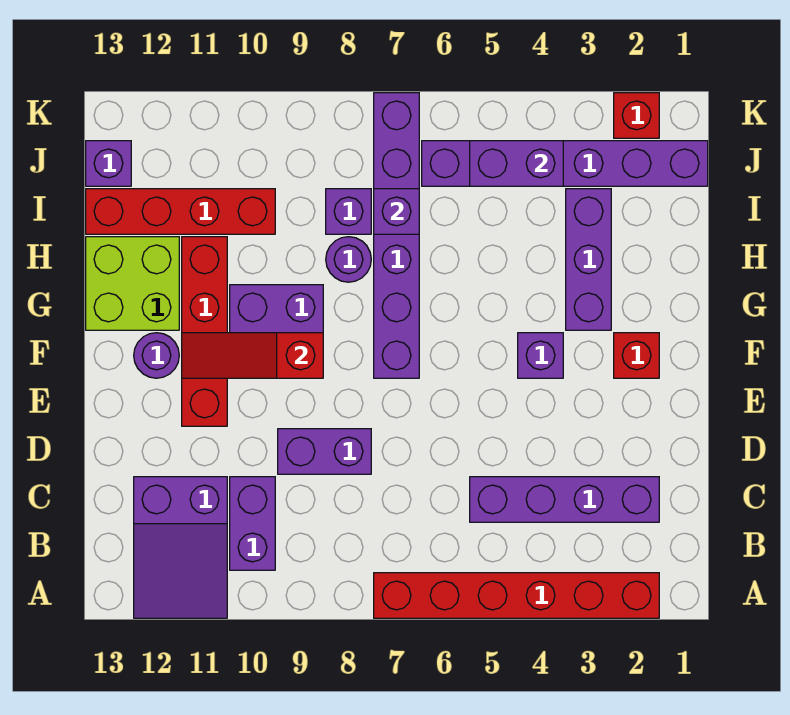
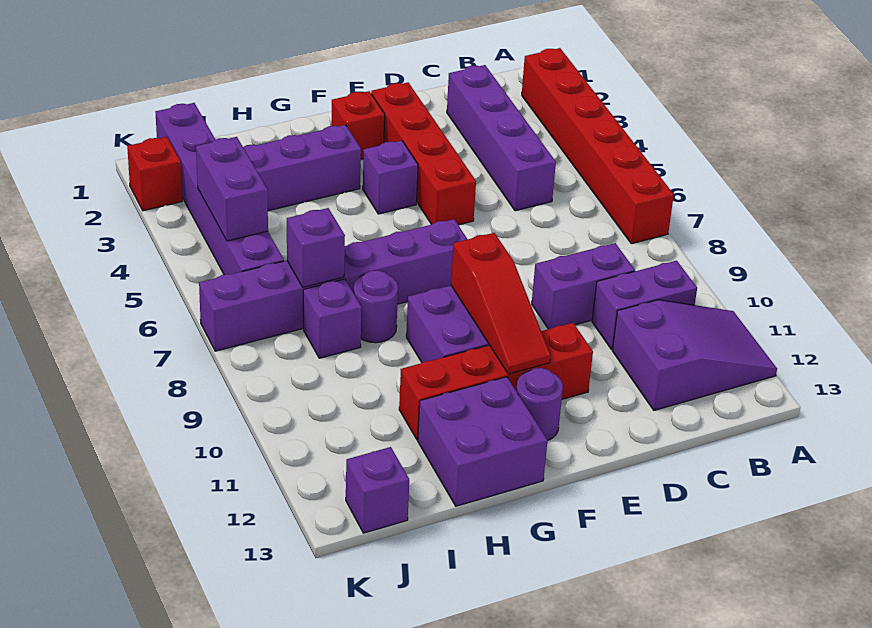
purple brick D8:D9 level 1 -> purple brick C9:D9 level 1
lime brick G12:H13 level 1 -> purple brick G12:H13 level 1
red brick I10:I13 level 1 -> red brick E2:E5 level 1

